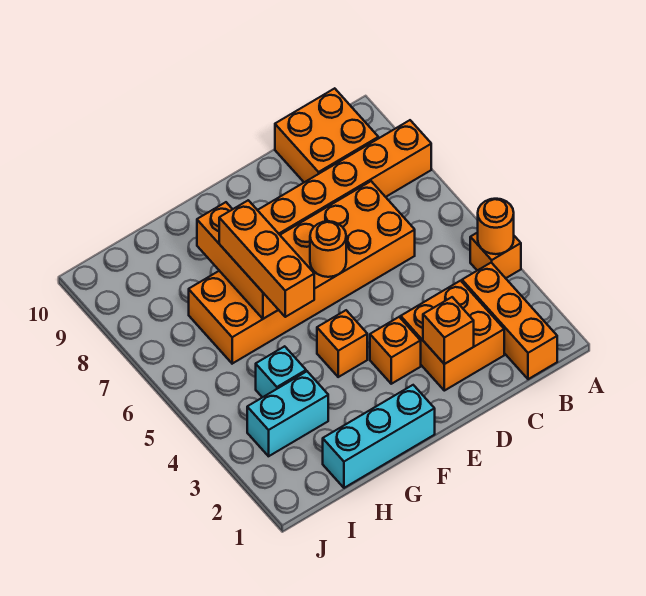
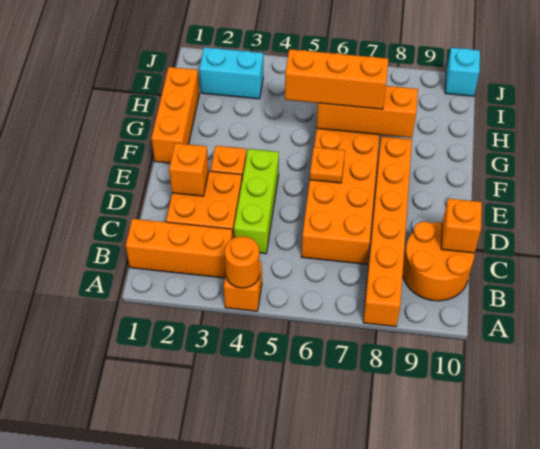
orange brick B9:C10 level 1 -> orange round brick B9:C10 level 1
none -> lime brick C4:E4 level 1
orange round brick E6 level 2 -> orange plate E6 level 2
cyan brick F1:H1 level 1 -> orange brick F1:H1 level 1
orange brick F4 level 1 -> orange brick C10 level 2
cyan brick H3:I3 level 1 -> cyan brick I2:I3 level 1
cyan brick H4 level 1 -> cyan brick J10 level 1

